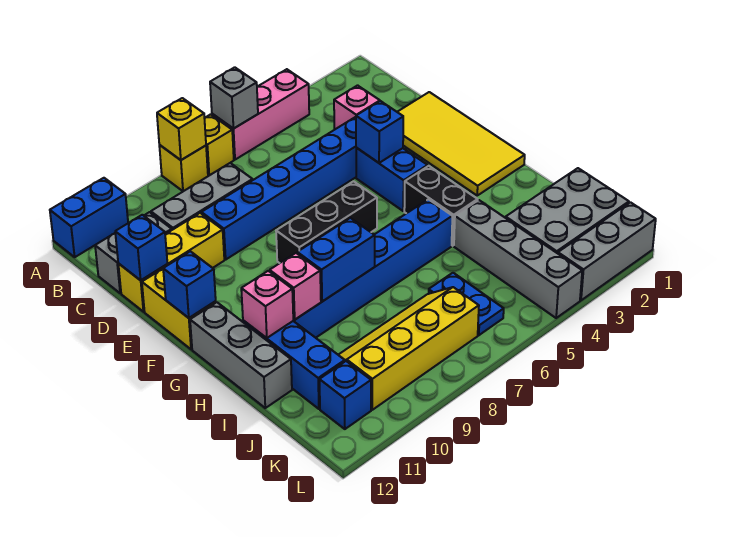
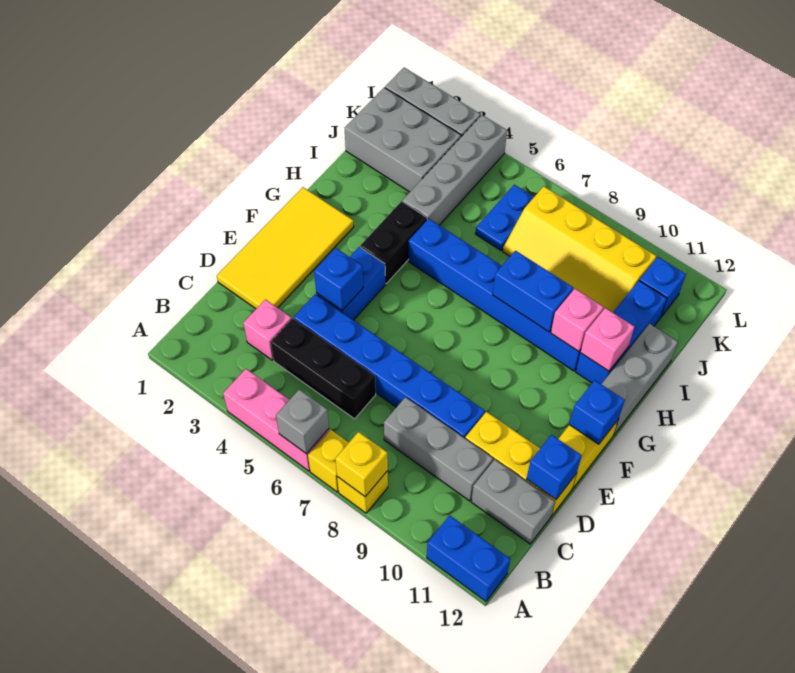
black brick F6:F8 level 1 -> black brick C4:C6 level 1

